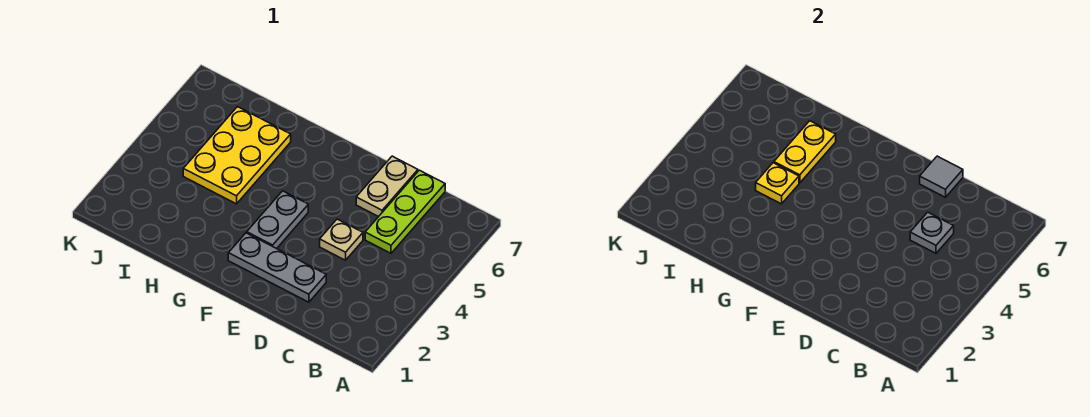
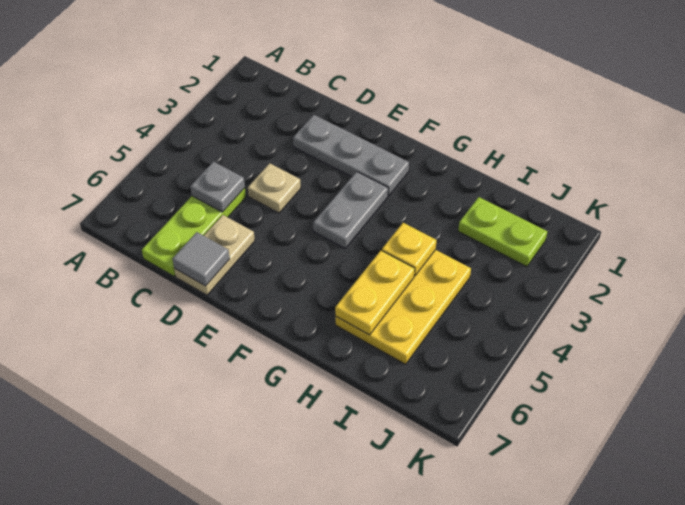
none -> lime plate I2:J2 level 1

